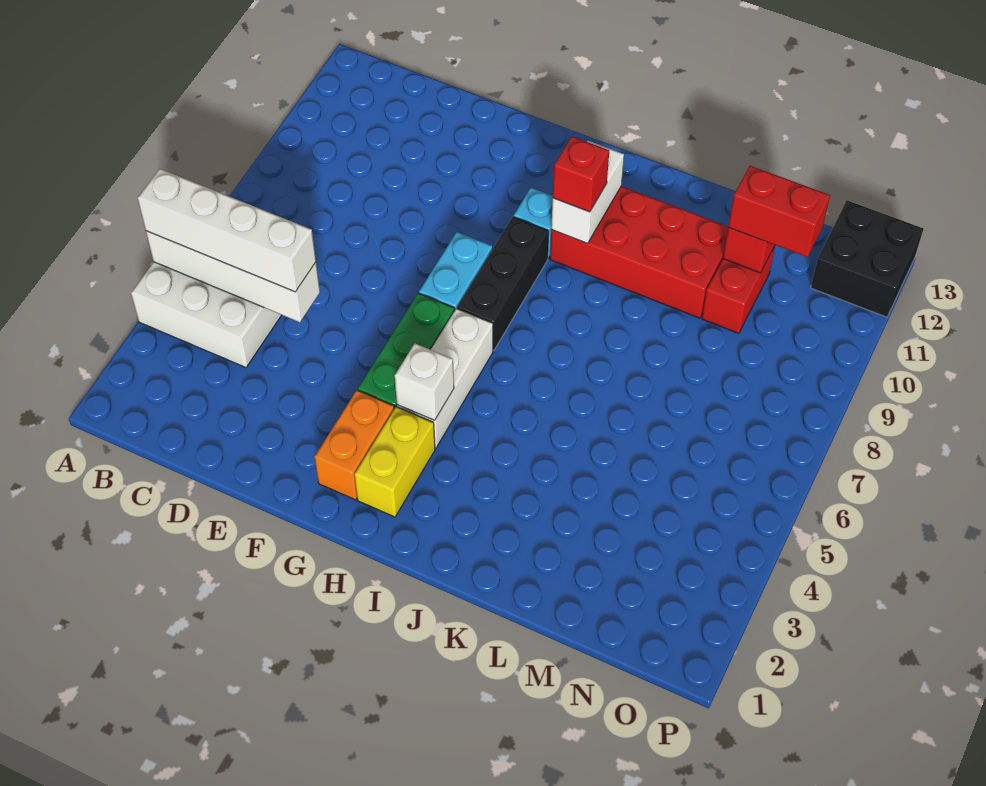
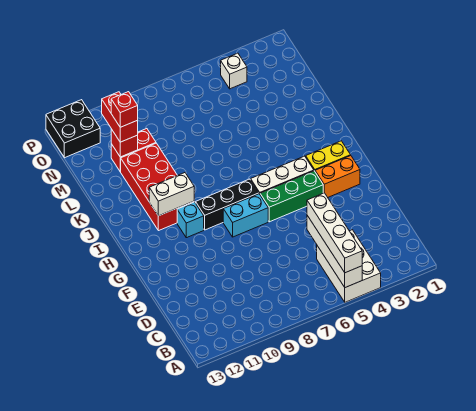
white brick H4 level 2 -> white brick O4 level 1
red brick I10 level 3 -> red brick M11 level 4

